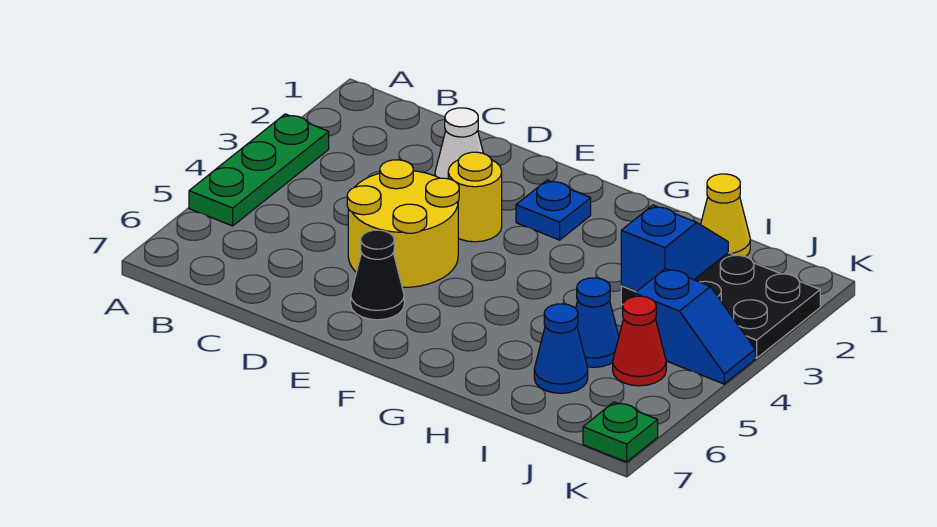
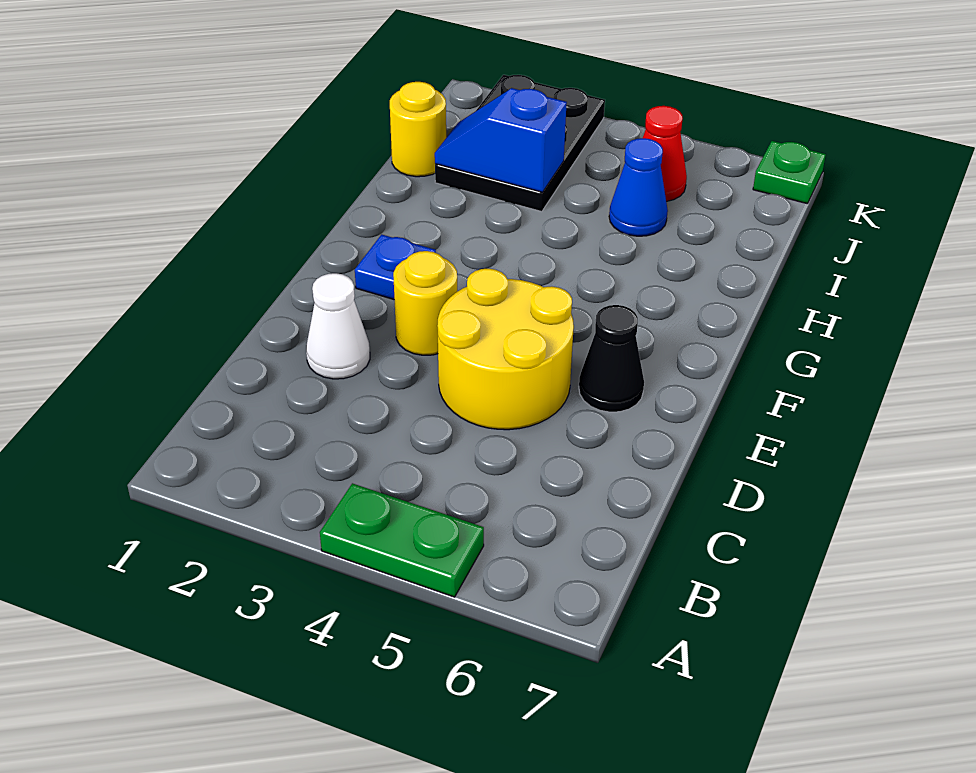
green plate A3:A5 level 1 -> green plate A4:A5 level 1
yellow cone I1 level 1 -> yellow round brick I1 level 1
blue cone I6 level 1 -> none
blue slope J4:K4 level 1 top J -> none

